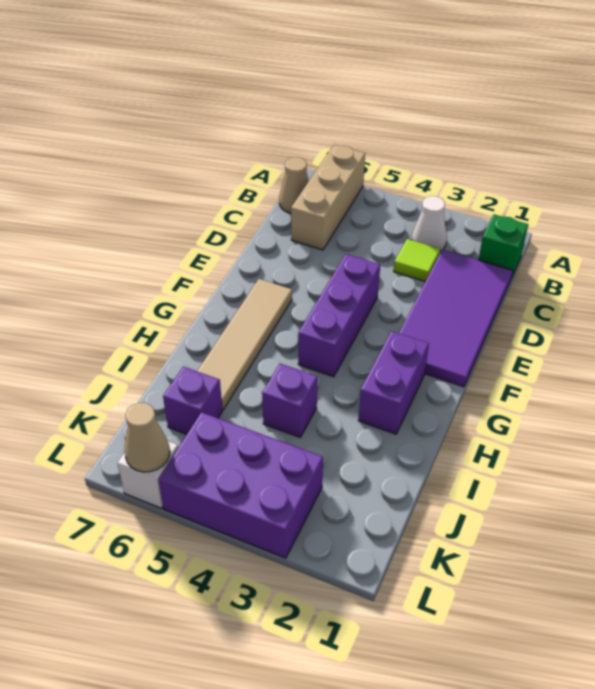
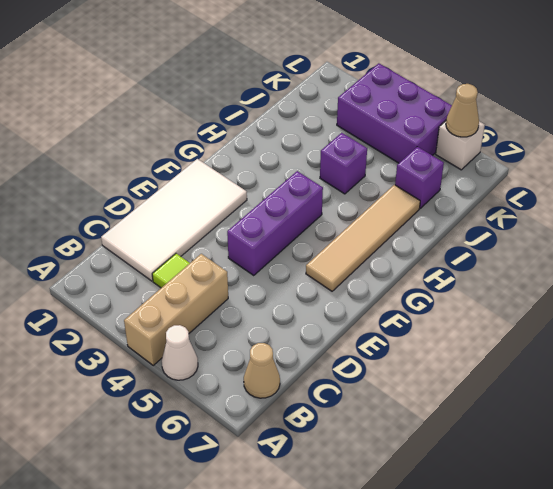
tan brick A6:C6 level 1 -> tan brick A4:C4 level 1
green brick B1 level 1 -> none
white cone B3 level 1 -> white cone A5 level 1
purple tile C1:F2 level 1 -> white tile C1:F2 level 1
purple brick G2:H2 level 1 -> none

